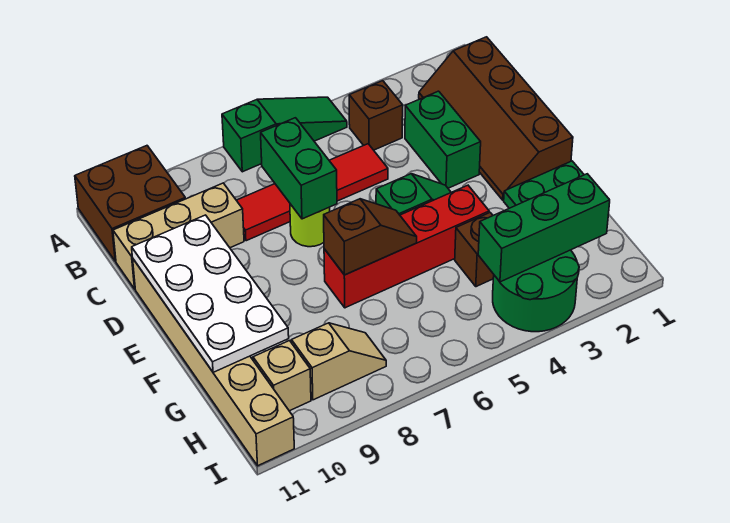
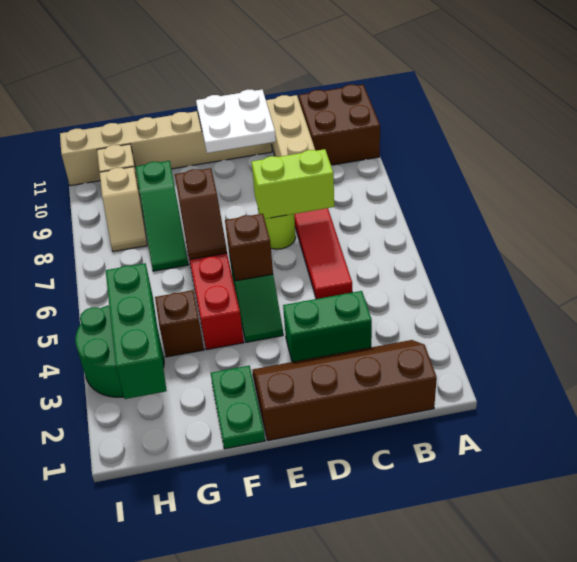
green slope A5:A7 level 1 top 7 -> green slope G7:G9 level 1 top 9
brown brick B4 level 1 -> brown brick E5 level 2
green brick C7:D7 level 2 -> lime brick C7:D7 level 2
white plate D10:G11 level 2 -> white plate D10:E11 level 2

